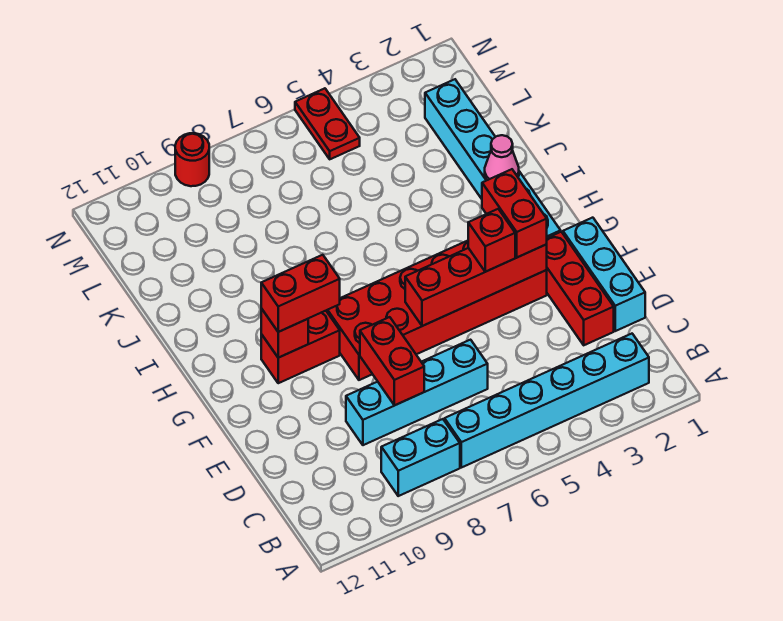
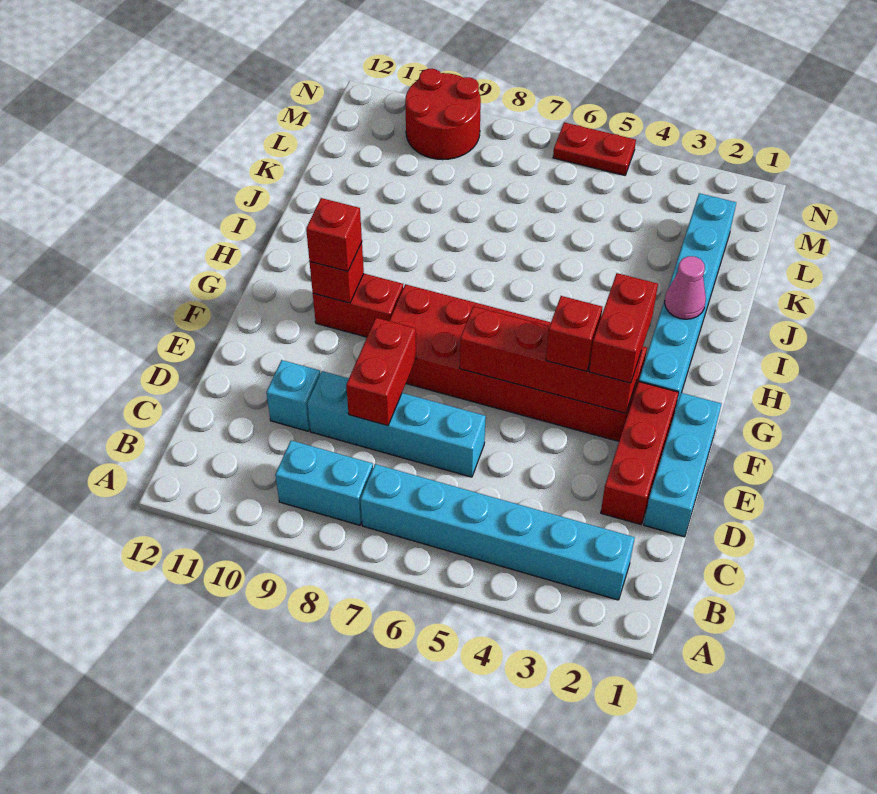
none -> cyan brick D10 level 1
red brick G9:G10 level 3 -> red brick G10 level 3
red plate M5:N5 level 1 -> red plate N5:N6 level 1
red round brick N9 level 1 -> red round brick M9:N10 level 1

